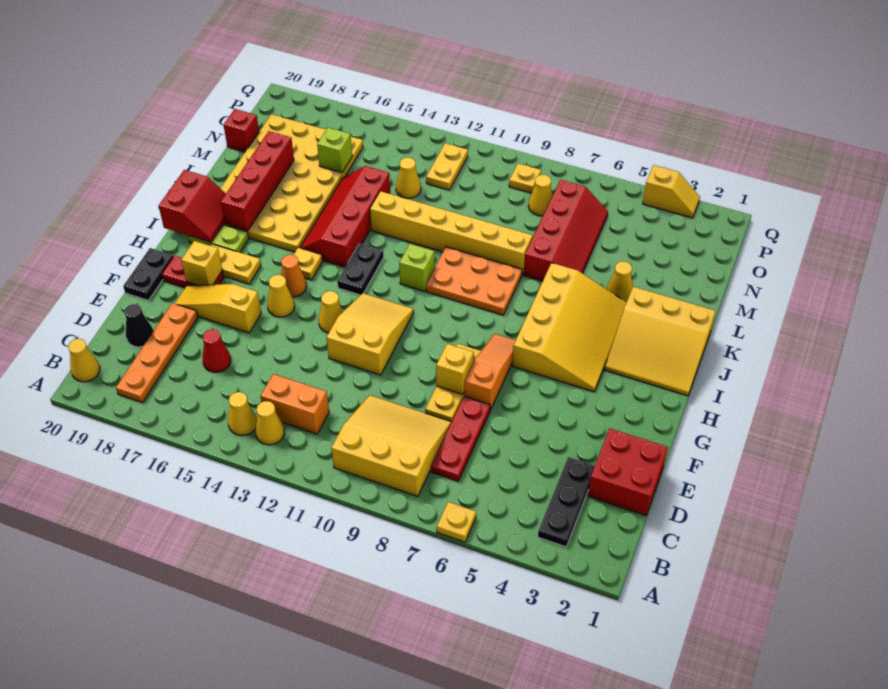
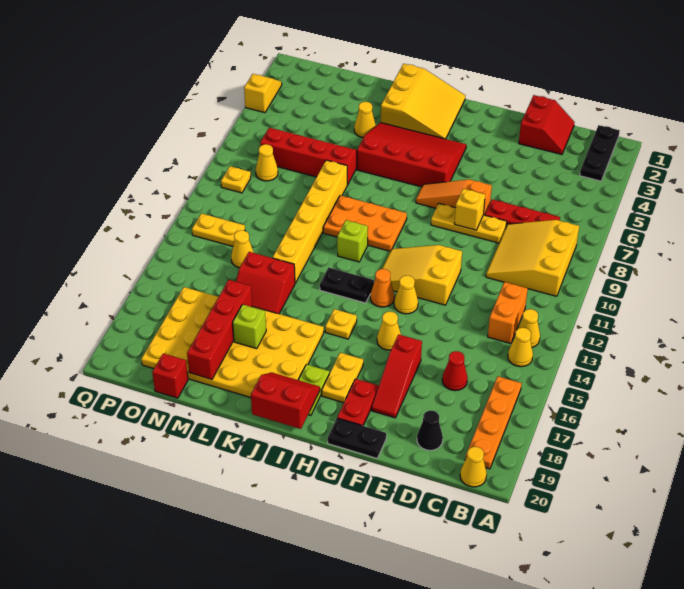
yellow plate A6 level 1 -> none
black plate B3:D3 level 1 -> black plate B1:B3 level 1
orange plate B18:E18 level 1 -> orange plate B16:B19 level 1
red brick D1:E2 level 1 -> red slope D1:E2 level 1 top E
yellow slope F16:F18 level 1 top 16 -> red slope F16:F18 level 1 top 16
yellow brick G18 level 2 -> none
yellow slope H4:K6 level 1 top 6 -> red slope H4:K6 level 1 top 6
orange cone H15 level 1 -> orange cone H13 level 1
orange plate J8:K10 level 1 -> orange plate I9:K10 level 1
red slope J14:M15 level 1 top 14 -> red slope L14:M15 level 1 top 14
red brick J18:M18 level 2 -> red brick M16:M19 level 2
lime brick N16 level 2 -> lime brick L17 level 2

